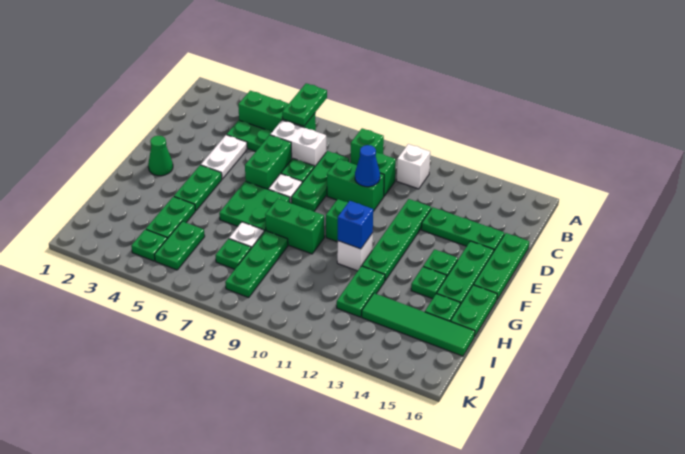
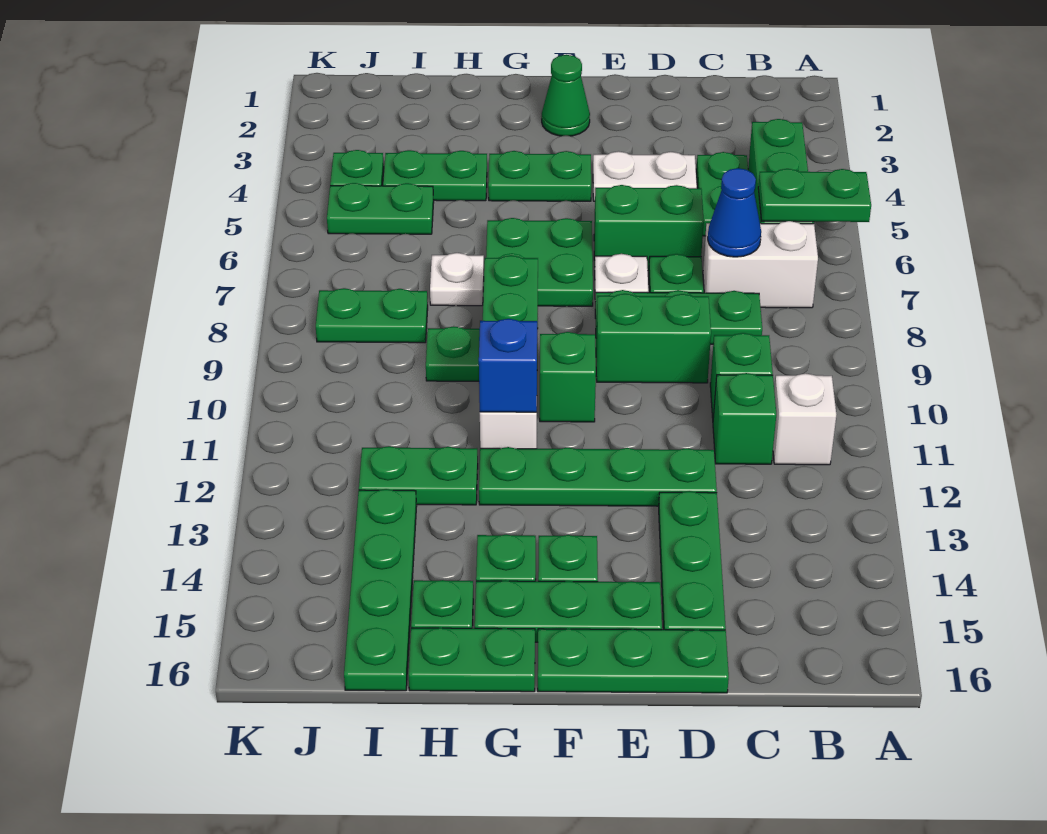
green brick B9 level 1 -> green brick C11 level 1
white brick C6:C7 level 1 -> white brick B7:C7 level 1
green brick D9:D10 level 1 -> green brick D9:E9 level 1
blue cone D10 level 2 -> blue cone C7 level 2
green plate H8:J8 level 1 -> green plate I8:J8 level 1
green plate I7 level 1 -> green plate H9 level 1
green tile I13:I16 level 1 -> green plate I13:I16 level 1

